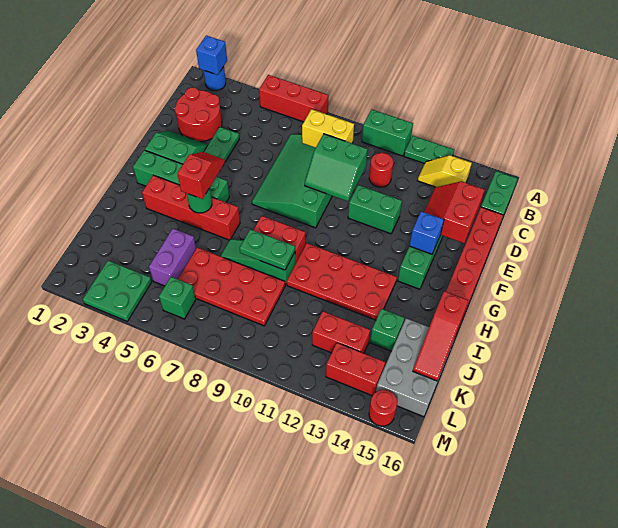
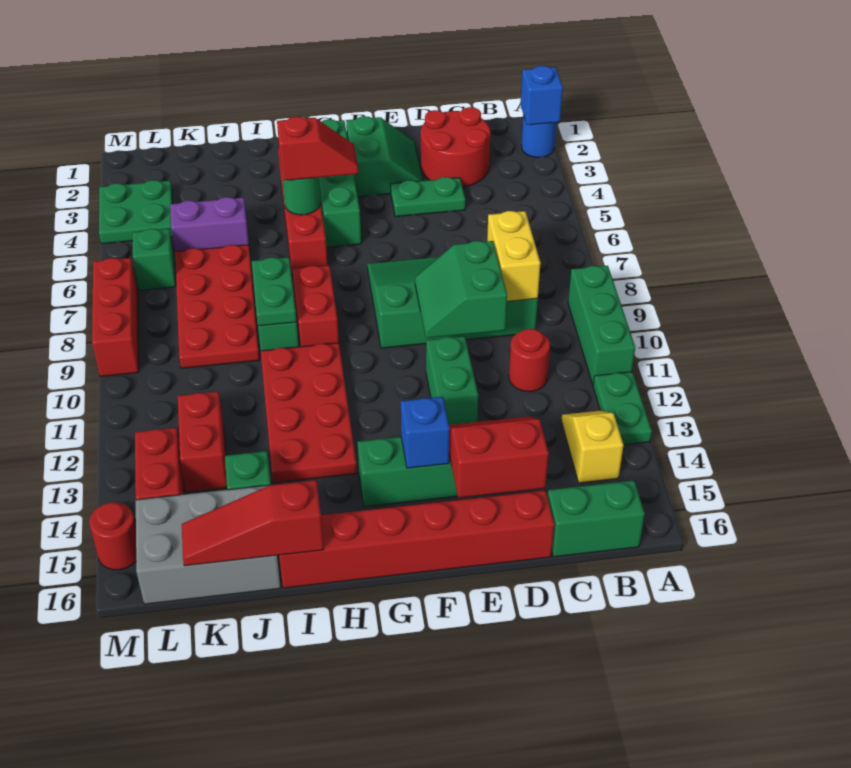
red brick A5:A7 level 1 -> red brick M7:M9 level 1
green brick A10:A11 level 1 -> green brick A9:A11 level 1

